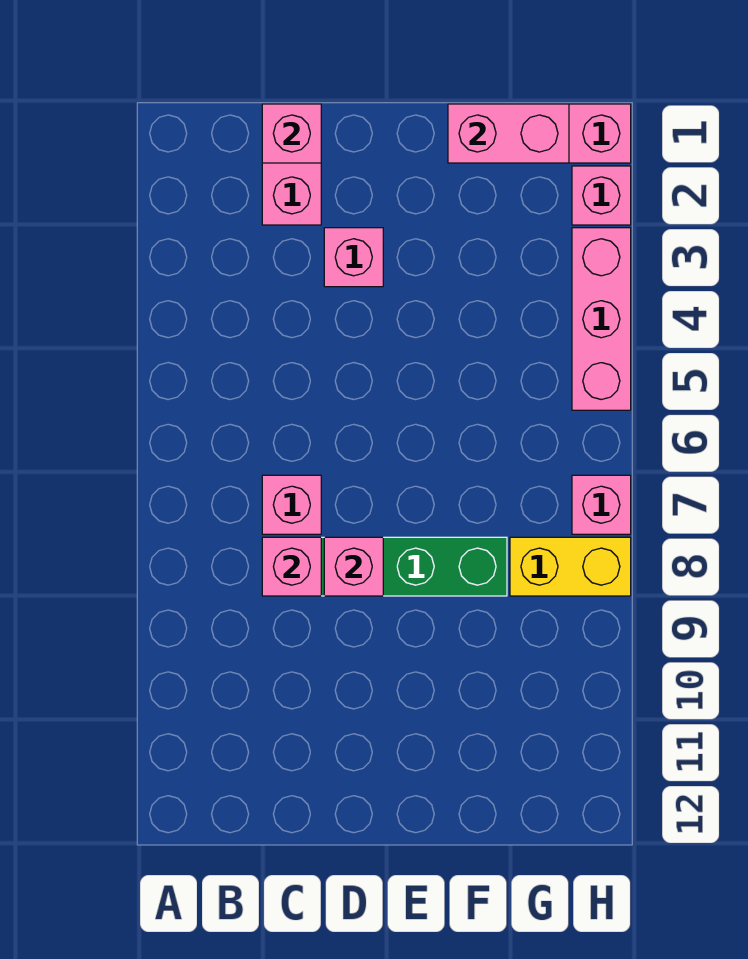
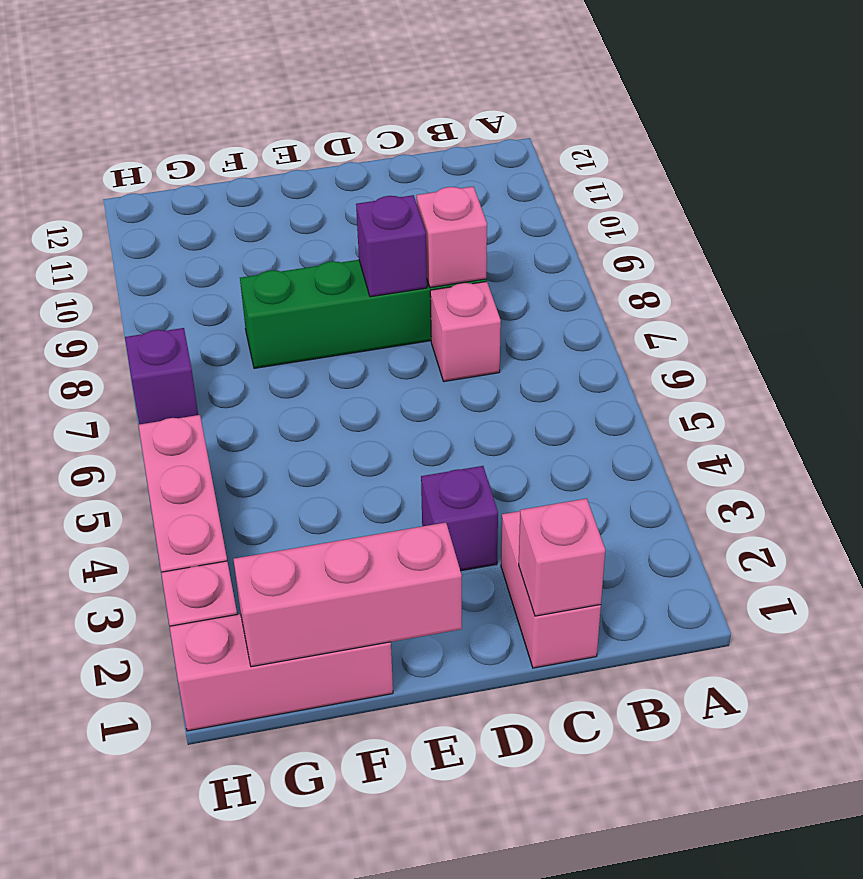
pink brick D3 level 1 -> purple brick D3 level 1
pink brick D8 level 2 -> purple brick D8 level 2
pink brick F1:G1 level 2 -> pink brick E1:G1 level 2
yellow brick G8:H8 level 1 -> none
pink brick H7 level 1 -> purple brick H7 level 1

